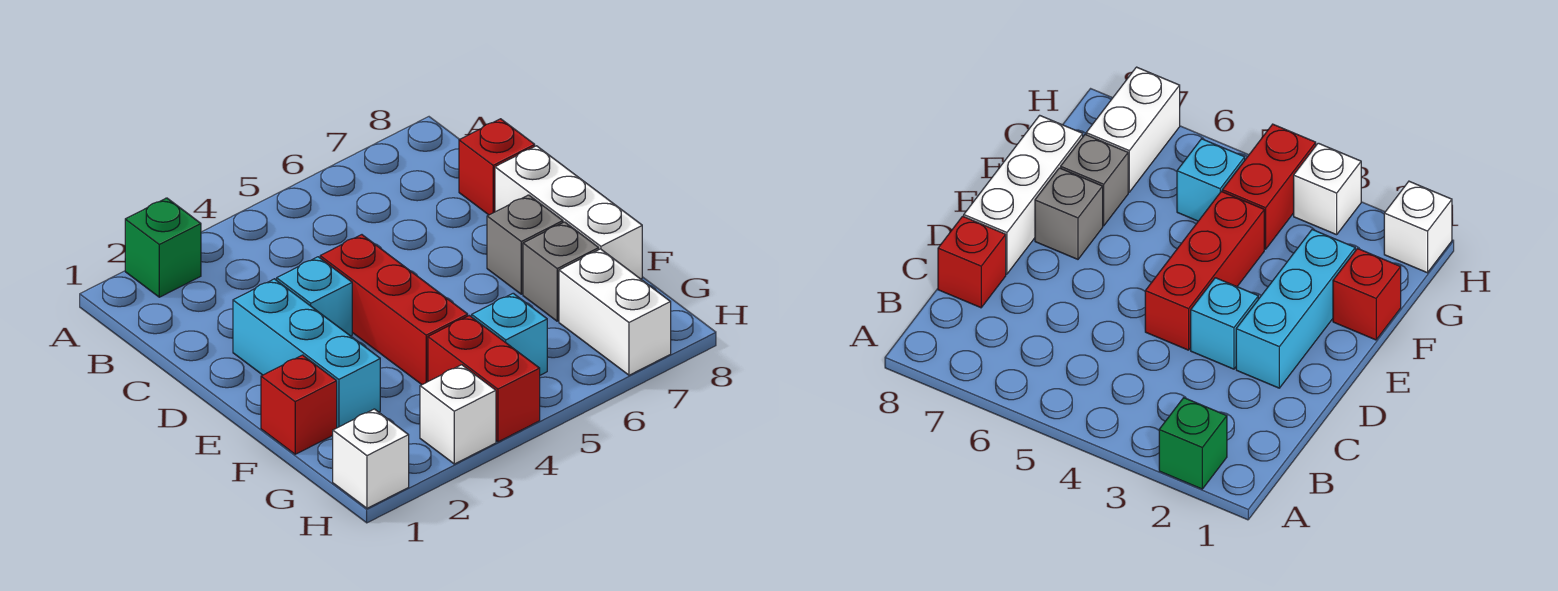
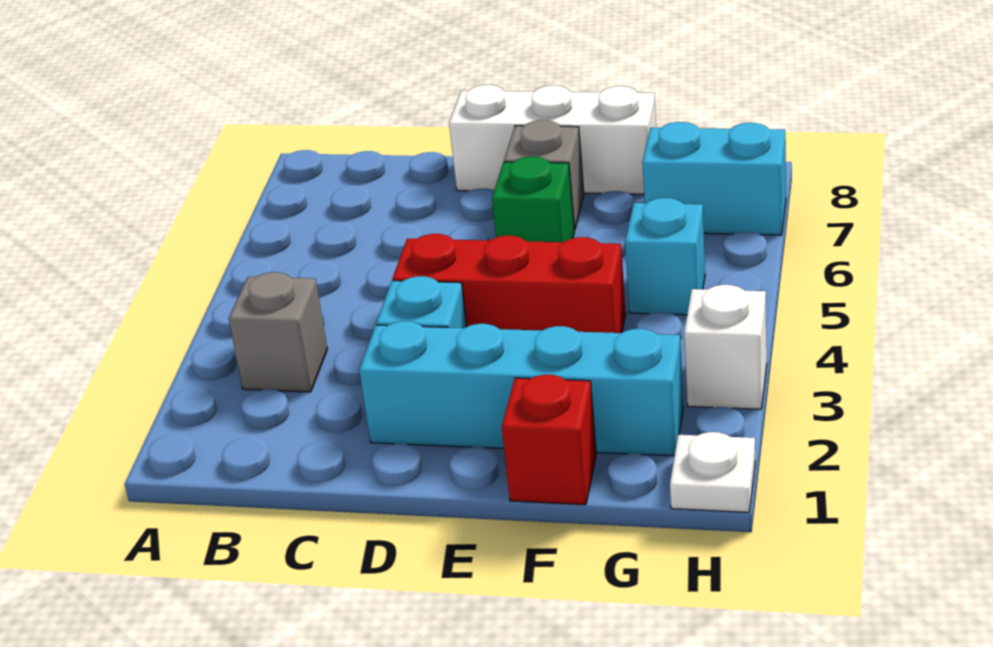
green brick A2 level 1 -> green brick E6 level 1
red brick C8 level 1 -> none
cyan brick D2:F2 level 1 -> cyan brick D2:G2 level 1
grey brick F7 level 1 -> grey brick B3 level 1
red brick G4:H4 level 1 -> none
white brick G7:H7 level 1 -> cyan brick G7:H7 level 1
white brick H1 level 1 -> white plate H1 level 1

